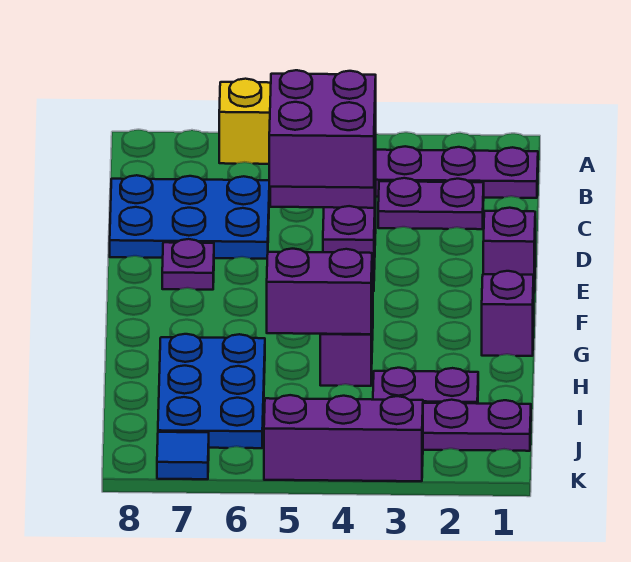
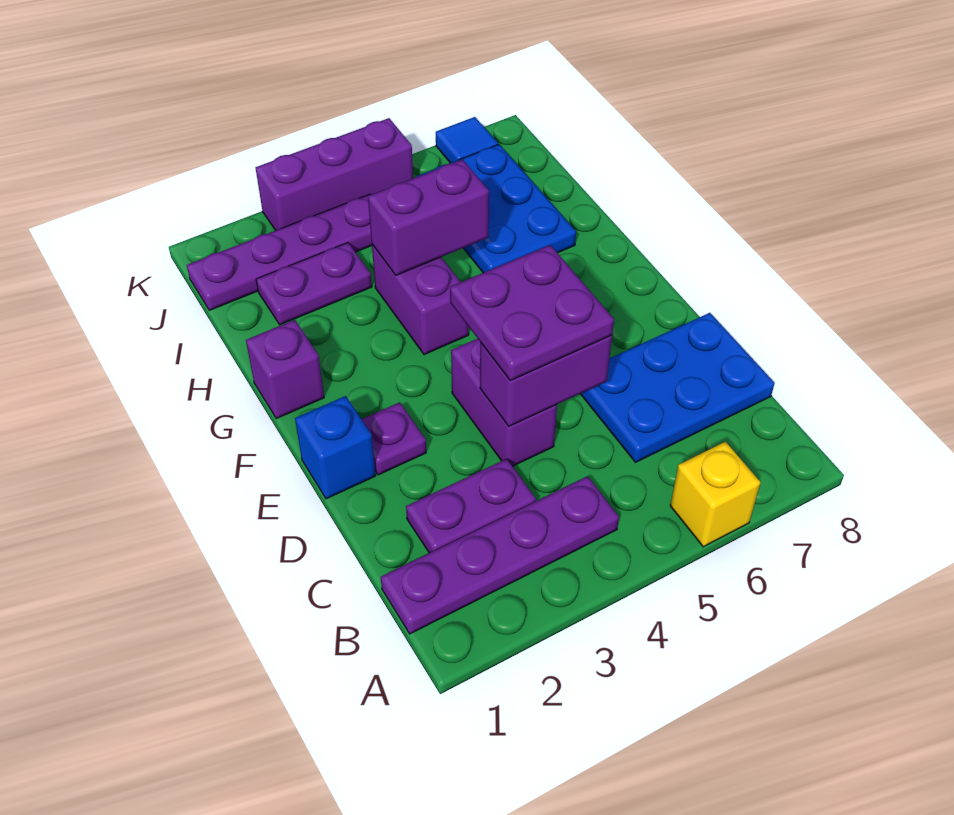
purple brick D4:E5 level 3 -> purple plate D4:E5 level 3
purple brick E1 level 1 -> blue brick E1 level 1
purple plate E7 level 1 -> purple plate E2 level 1

